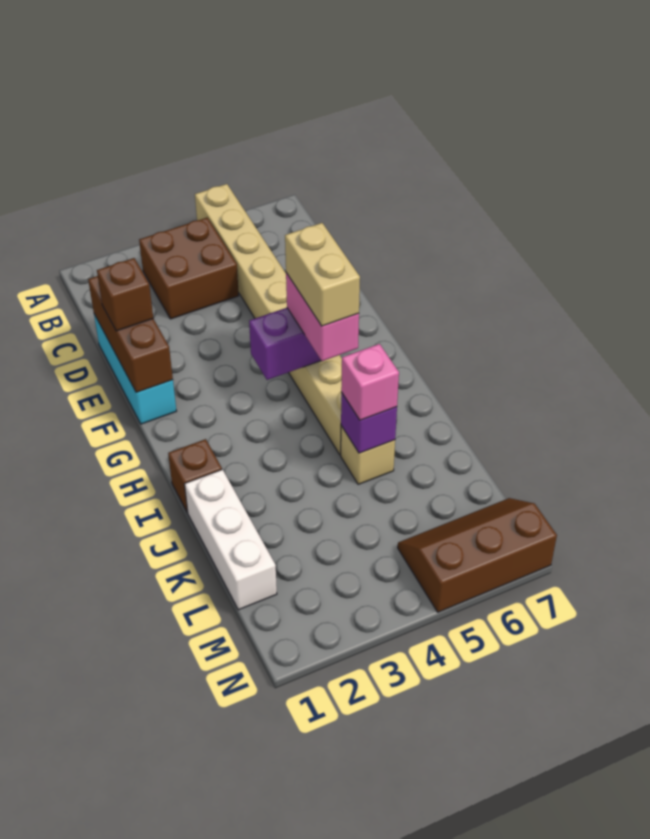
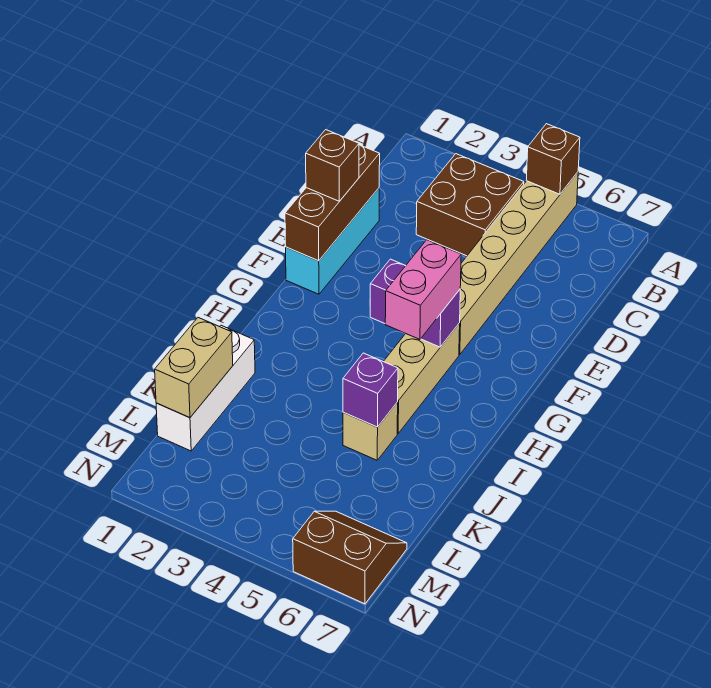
tan brick G5:H5 level 4 -> tan brick K1:L1 level 2
brown brick I1 level 1 -> brown brick A5 level 2
pink brick J5 level 3 -> none
brown slope M5:N7 level 1 top N -> brown slope M6:N7 level 1 top N

